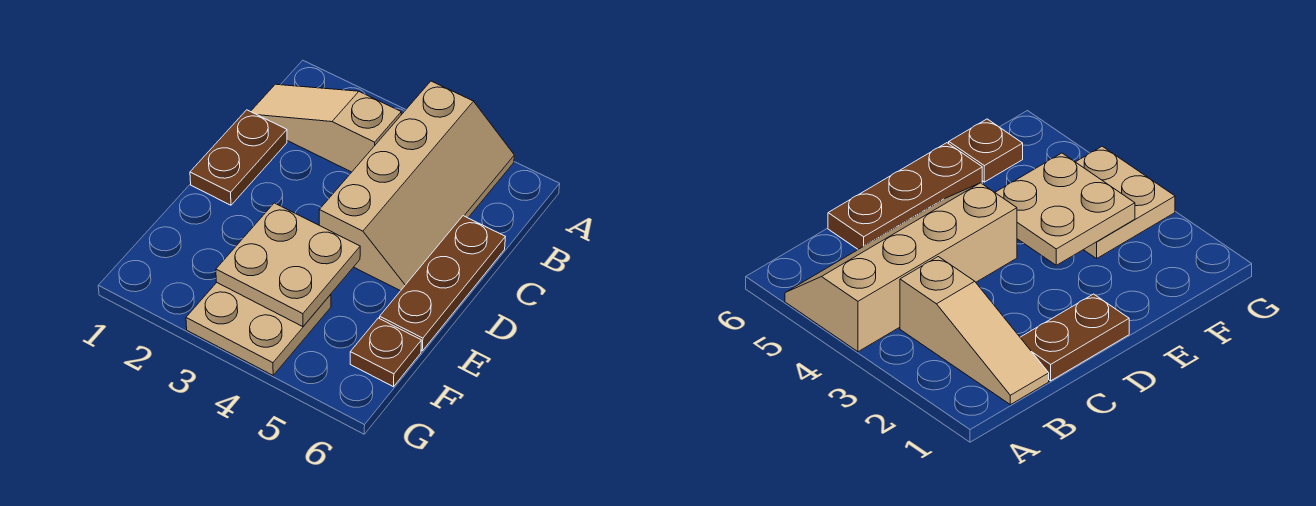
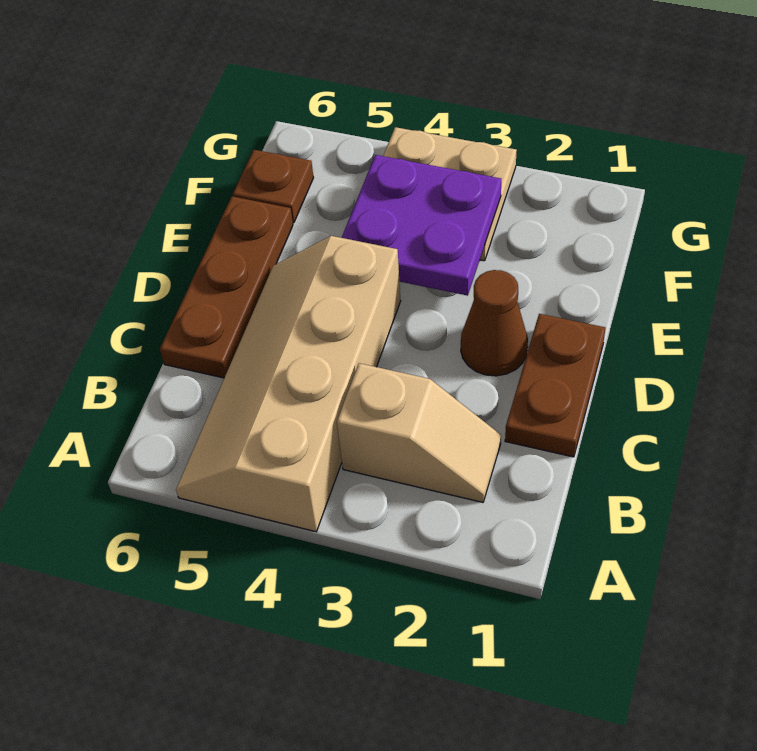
tan slope B1:B3 level 1 top 3 -> tan slope B2:B3 level 1 top 3
none -> brown cone D2 level 1
tan plate E3:F4 level 2 -> purple plate E3:F4 level 2

